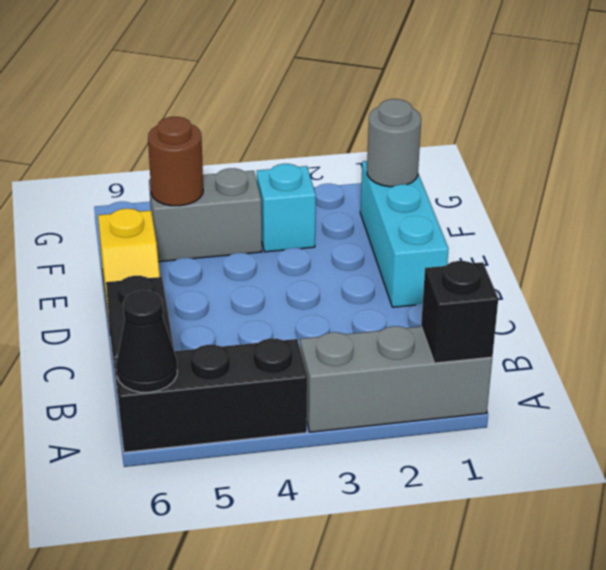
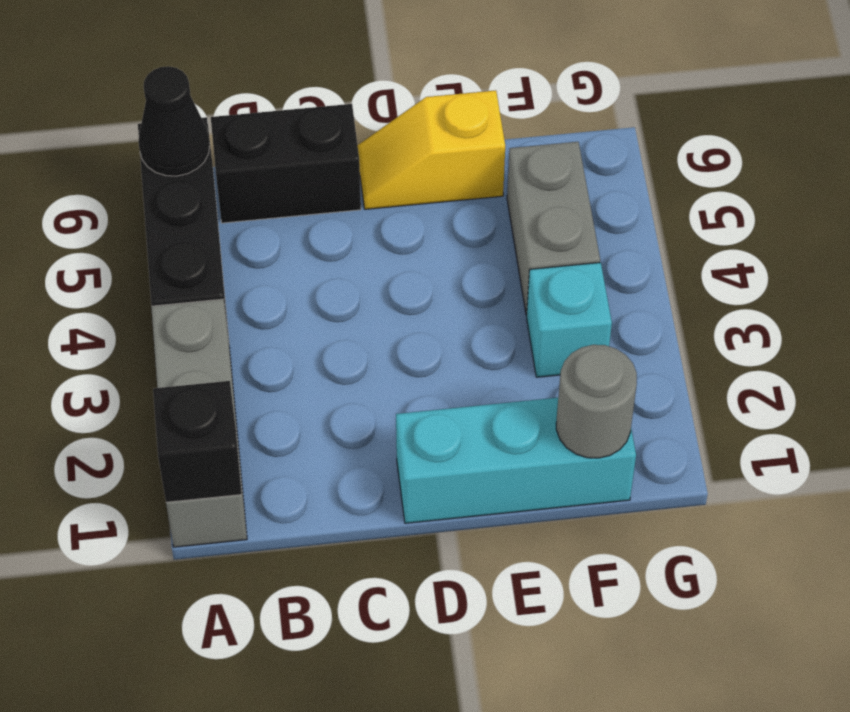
brown round brick F5 level 2 -> none

